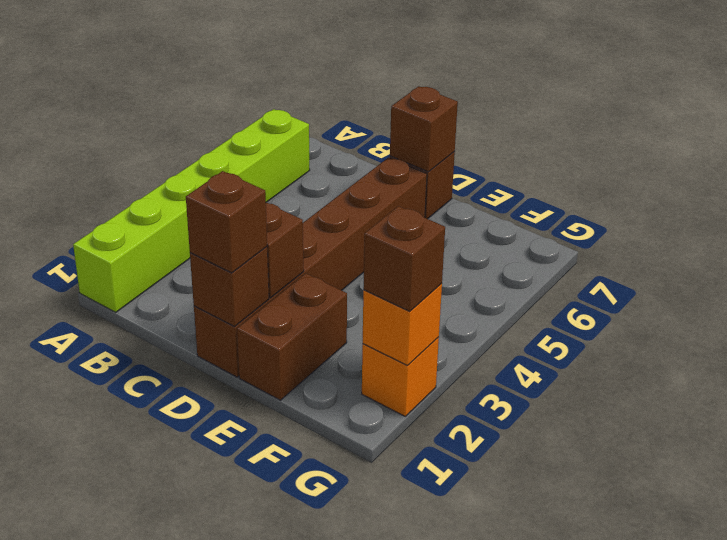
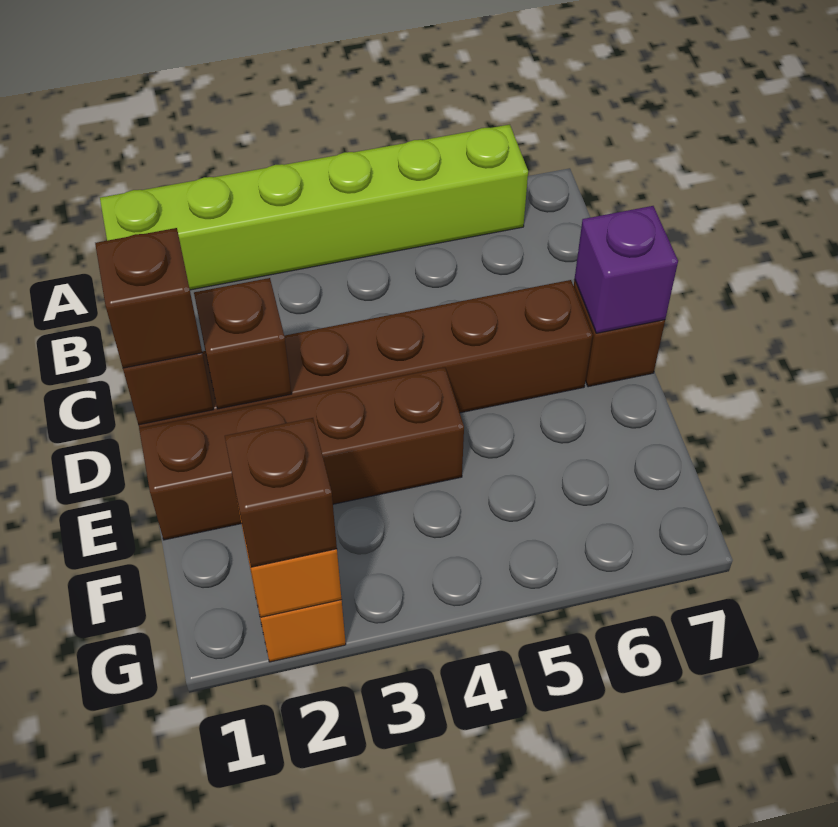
brown brick D7 level 2 -> purple brick D7 level 2
brown brick E1:E2 level 1 -> brown brick E1:E4 level 1

